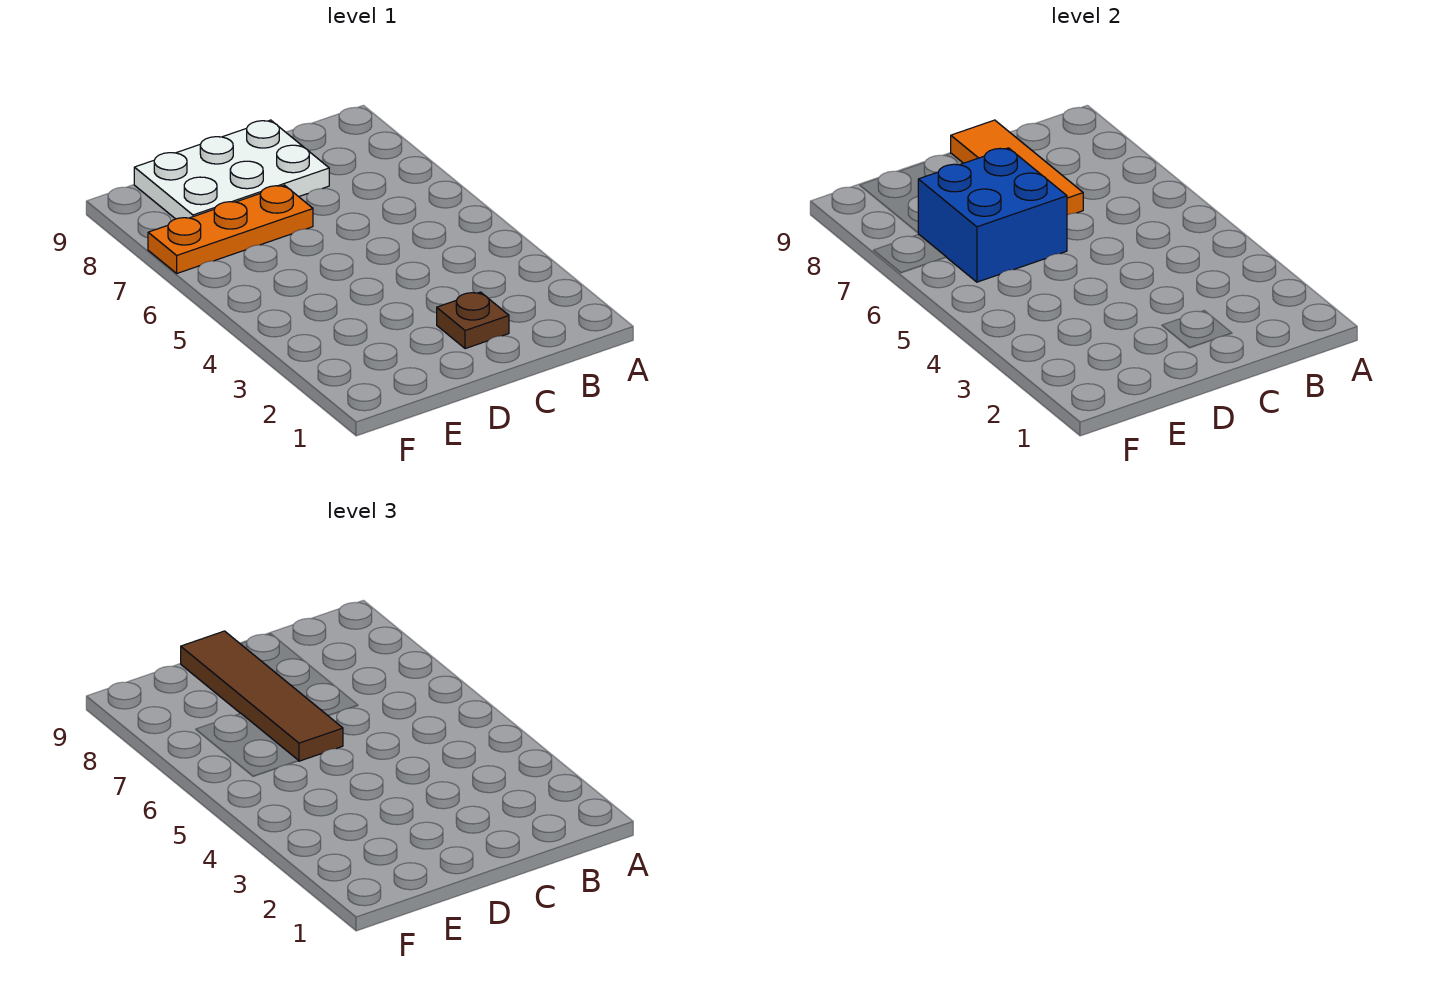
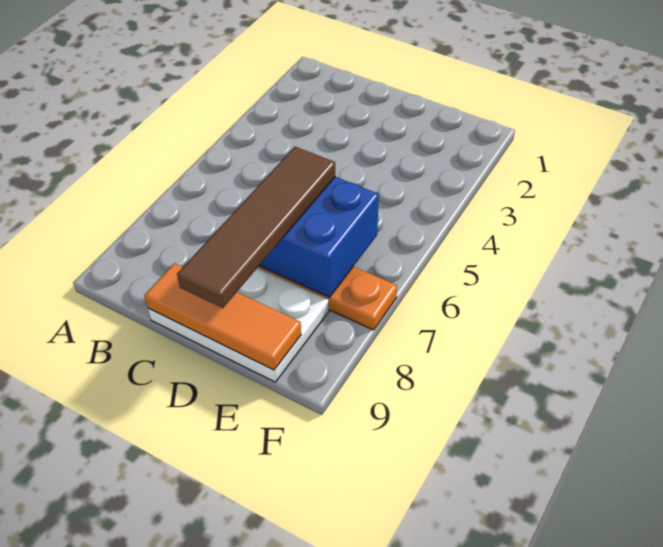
brown plate C2 level 1 -> none
orange tile C7:C9 level 2 -> orange tile C9:E9 level 2

